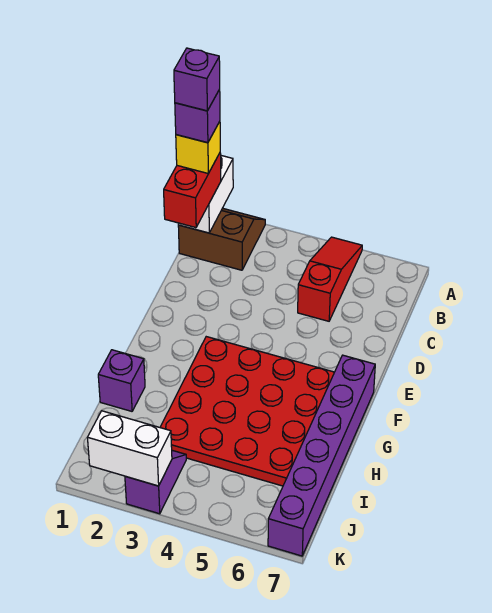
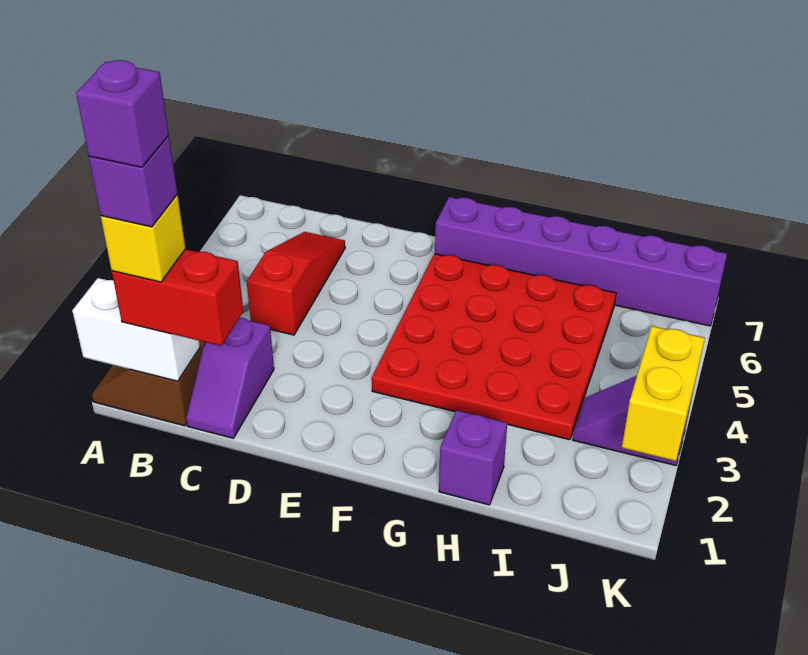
red slope A5:C5 level 1 top C -> red slope C4:C6 level 1 top 4
none -> purple slope C1:C2 level 1 top 2
white brick K2:K3 level 2 -> yellow brick K2:K3 level 2

